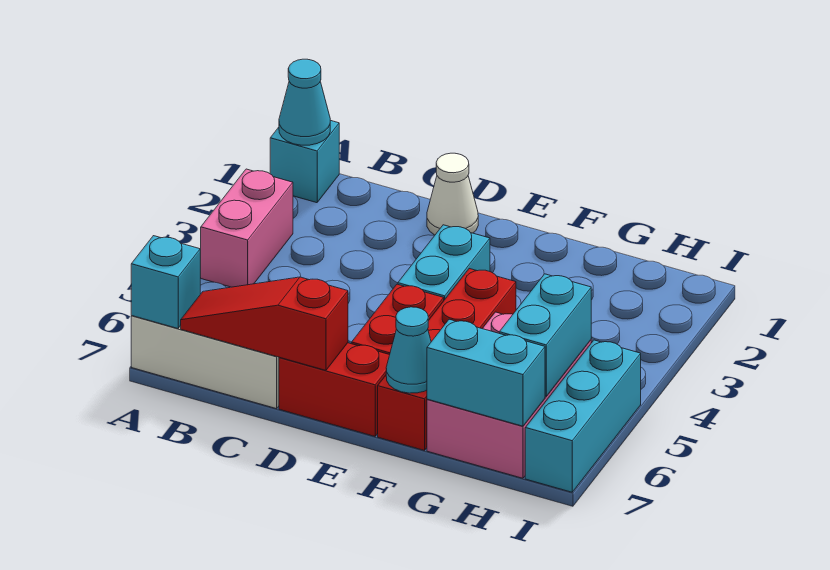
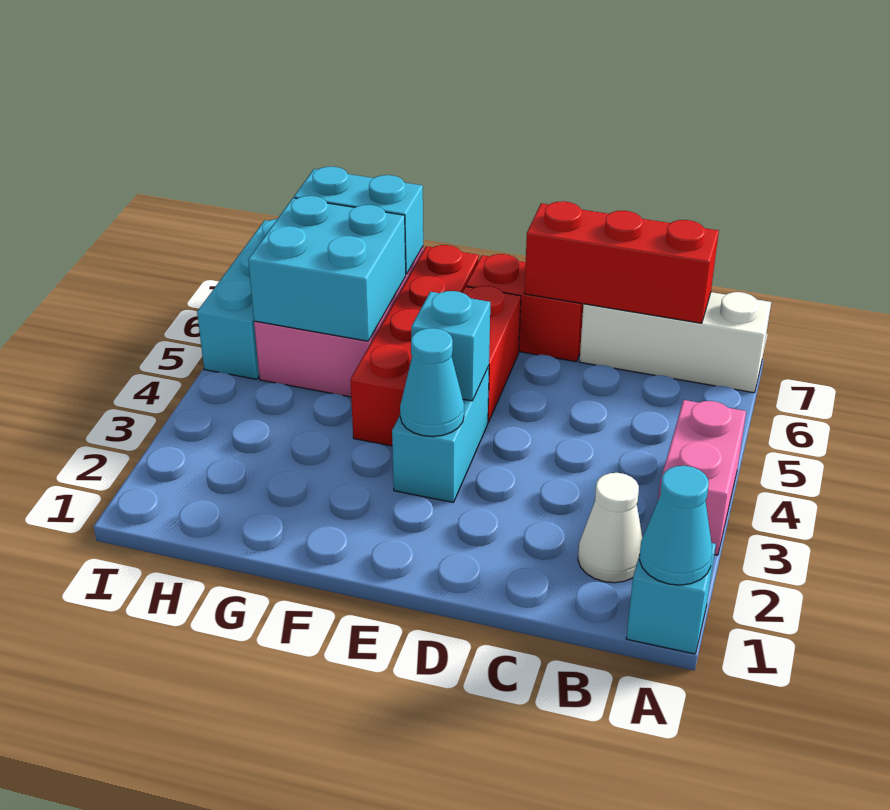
cyan brick A7 level 2 -> cyan brick E4 level 2
red slope B7:D7 level 2 top D -> red brick B7:D7 level 2
white cone D1 level 1 -> white cone B2 level 1
cyan cone F7 level 2 -> cyan cone E3 level 2
cyan brick H5:H6 level 2 -> cyan brick G5:H6 level 2

